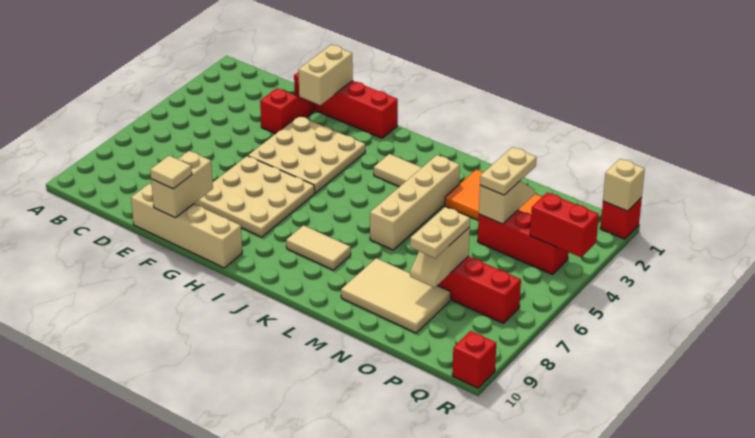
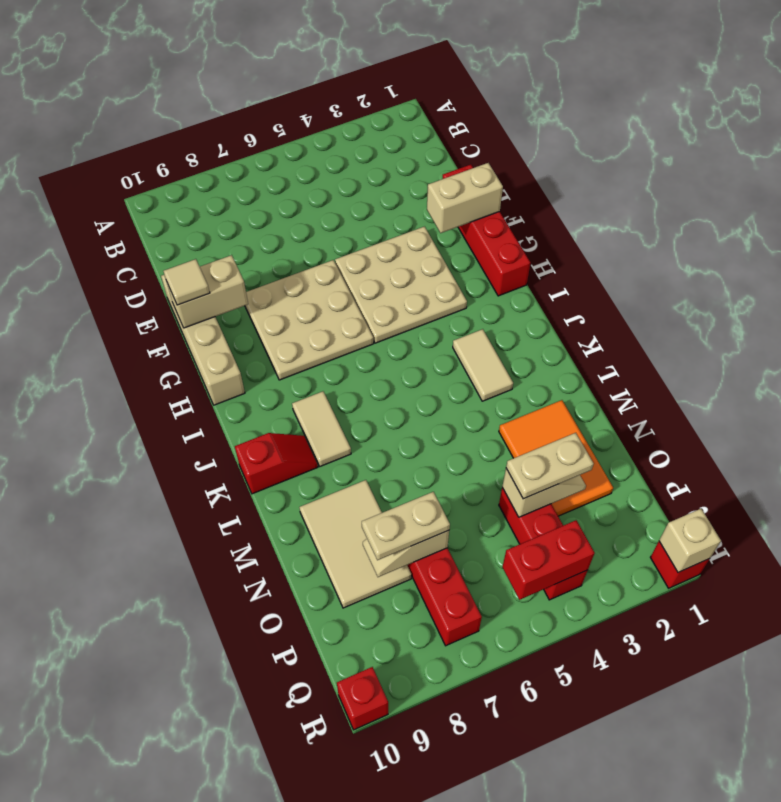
red slope E2:E3 level 1 top 3 -> red slope K9:K10 level 1 top 10
tan brick L3:L6 level 1 -> none
red brick Q4:R4 level 2 -> red brick Q4:Q5 level 2

